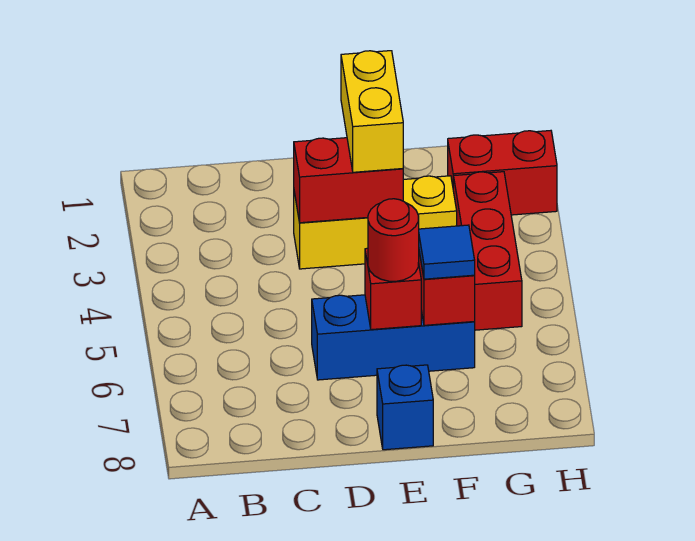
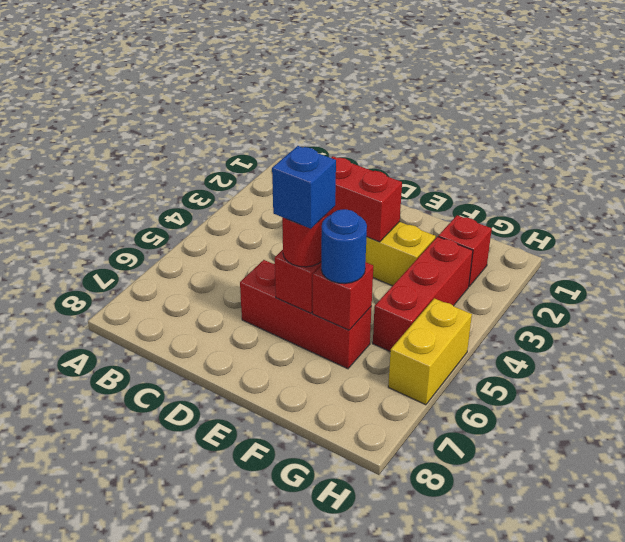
blue brick D6:F6 level 1 -> red brick D6:F6 level 1
yellow brick E2:E3 level 3 -> yellow brick H5:H6 level 1
blue brick E8 level 1 -> blue brick E6 level 4
blue tile F6 level 3 -> blue round brick F6 level 3
red brick G2:H2 level 1 -> red brick G2 level 1

